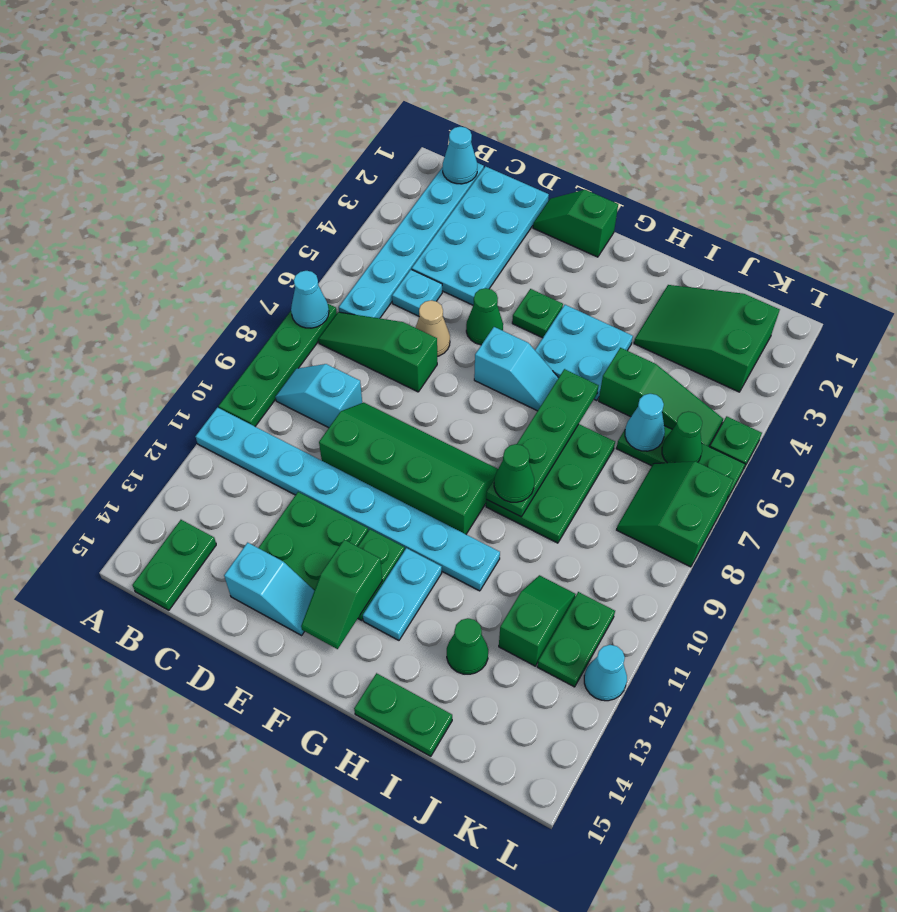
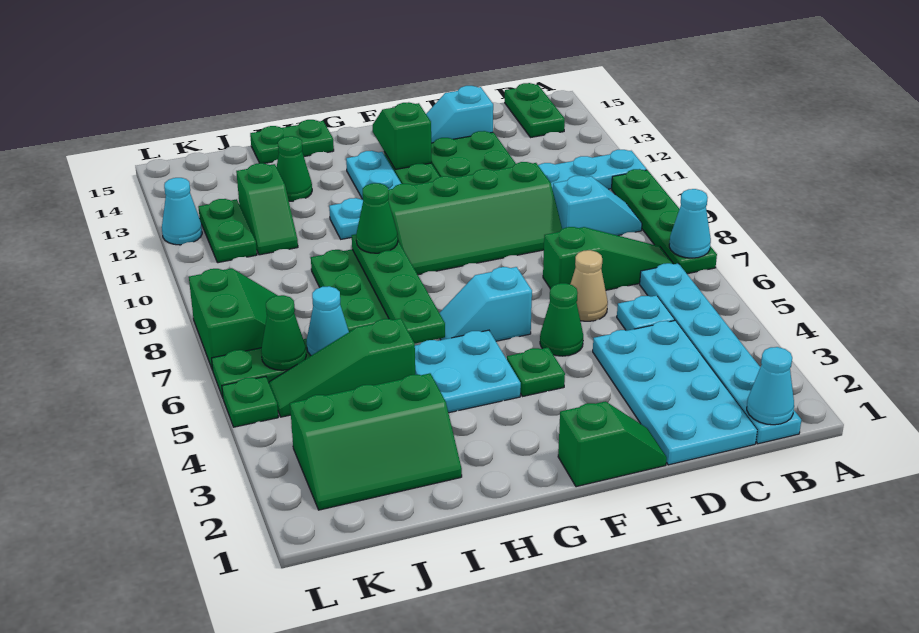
green slope I2:K3 level 1 top K -> green slope I2:K3 level 1 top 3

